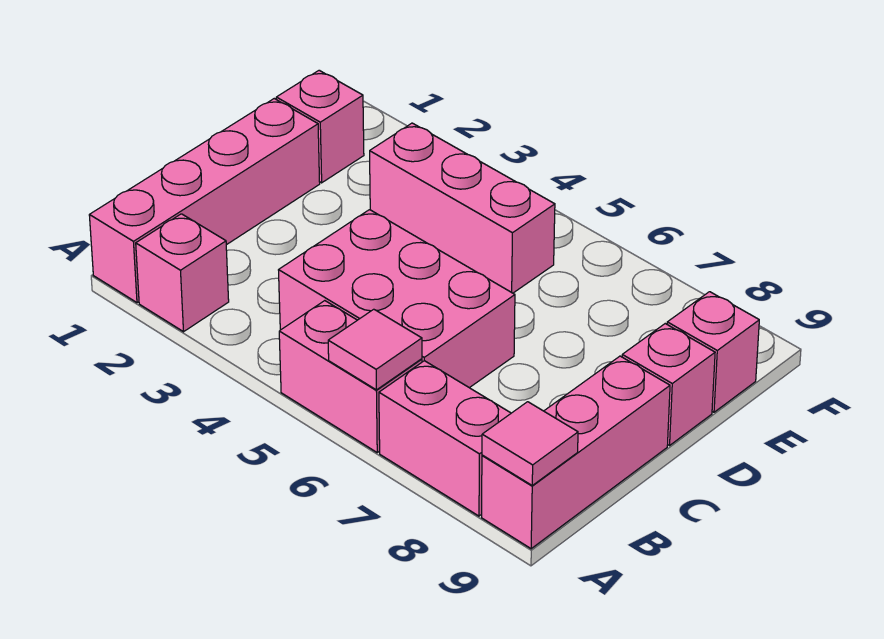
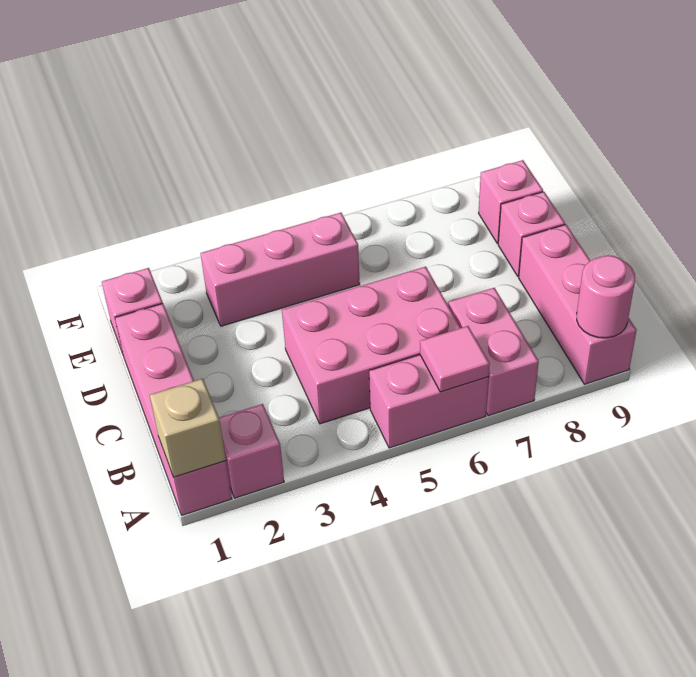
none -> tan brick A1 level 2
pink brick A7:A8 level 1 -> pink brick A7:B7 level 1
pink tile A9 level 2 -> pink round brick A9 level 2

